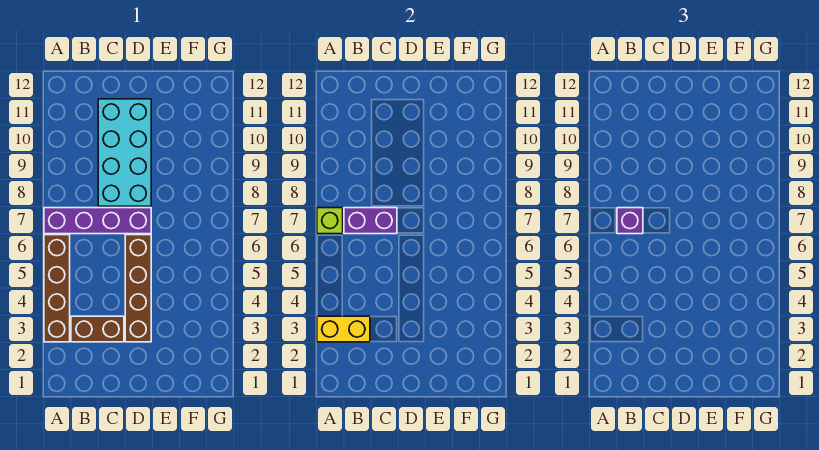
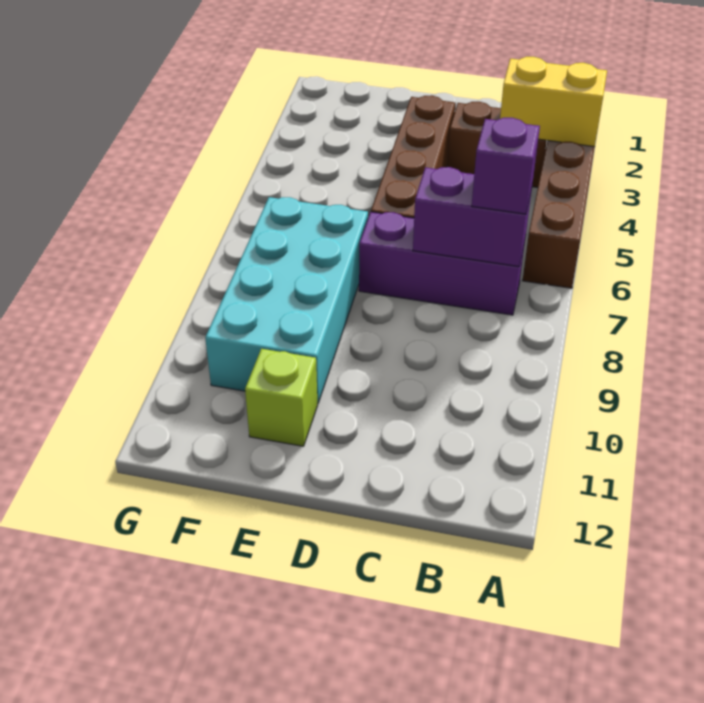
purple brick A7:D7 level 1 -> purple brick B7:D7 level 1
lime brick A7 level 2 -> lime brick E11 level 1
cyan brick C8:D11 level 1 -> cyan brick E7:F10 level 1

